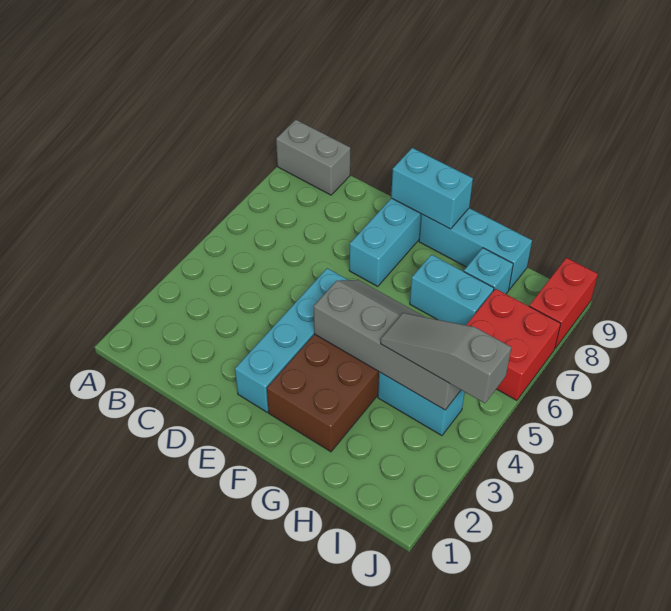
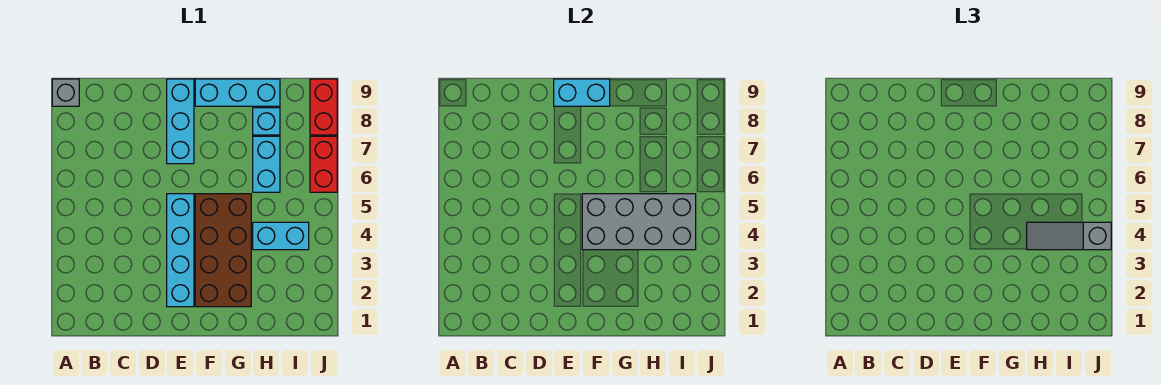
grey brick A9:B9 level 1 -> grey brick A9 level 1
grey slope F4:I5 level 2 top 4 -> grey brick F4:I5 level 2
cyan brick G7:H7 level 1 -> cyan brick H6:H7 level 1
red brick I6:J7 level 1 -> red brick J6:J7 level 1

